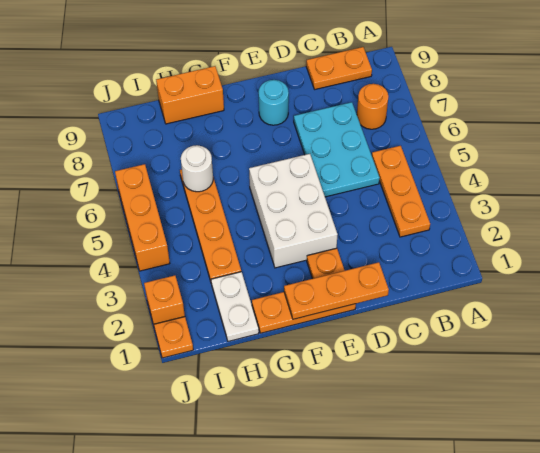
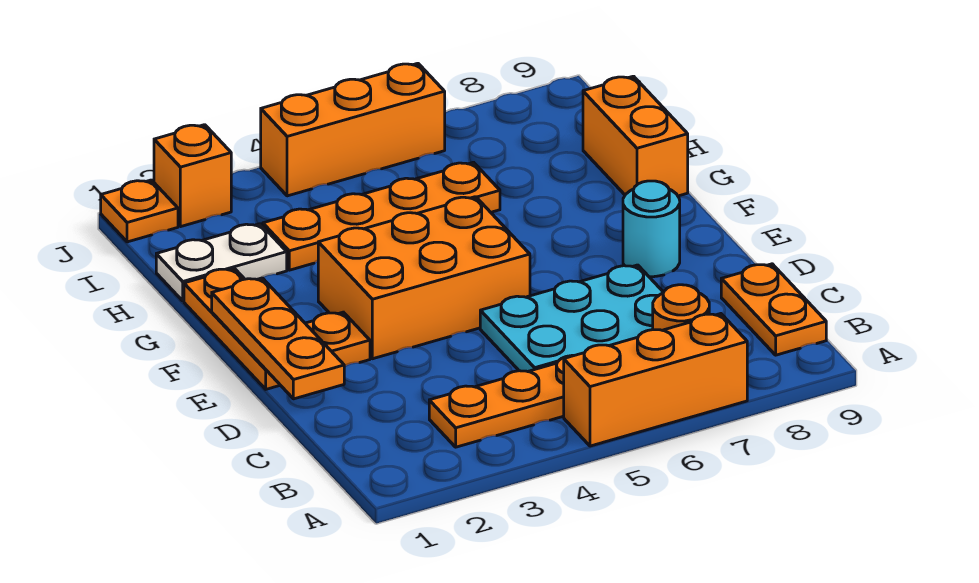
none -> orange brick A5:A7 level 1
white brick E3:F5 level 1 -> orange brick E3:F5 level 1
white round brick H6 level 2 -> none

